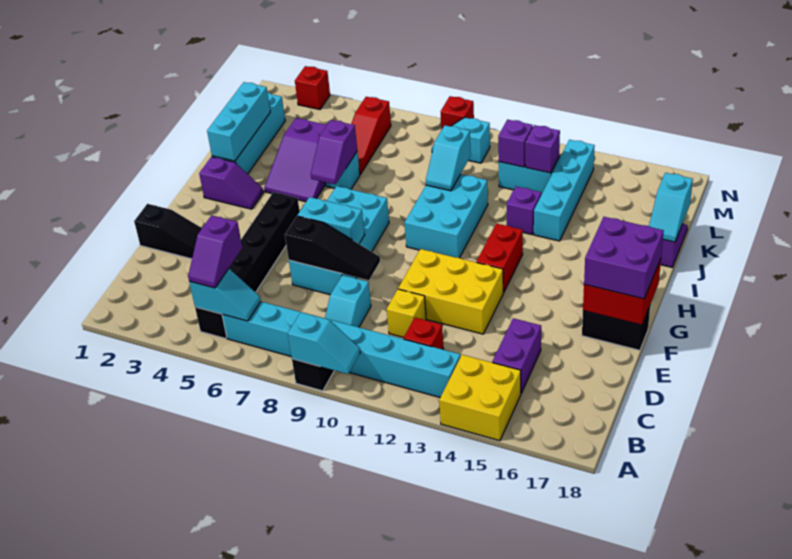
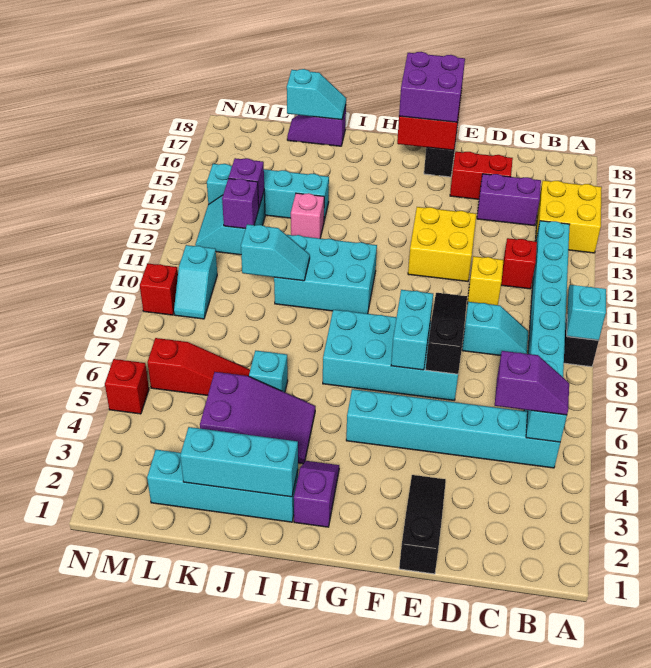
black brick B5:G5 level 1 -> cyan brick B5:G5 level 1
yellow brick E11:F13 level 1 -> yellow brick E12:F13 level 1
red brick G13:H13 level 1 -> red brick D16:E16 level 1
purple slope I6:J6 level 2 top J -> none
purple brick J13 level 1 -> pink brick J13 level 1
red brick N3 level 1 -> red brick N5 level 1

